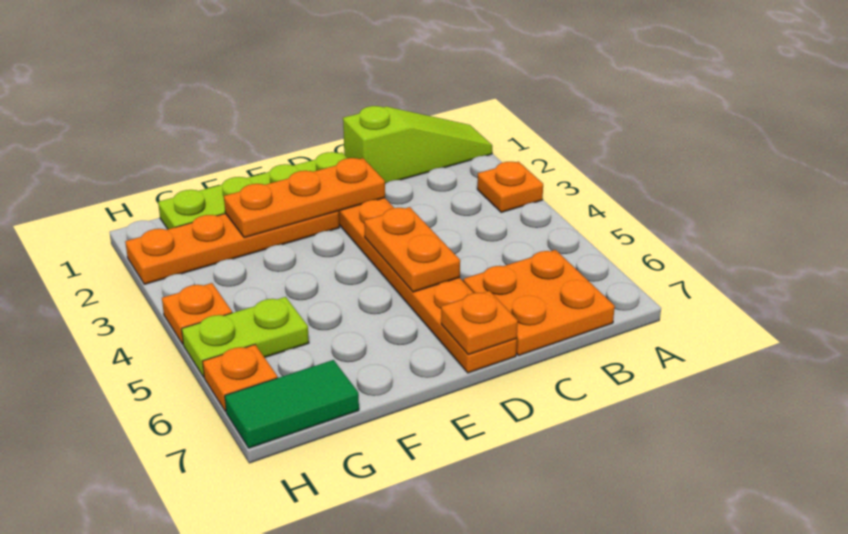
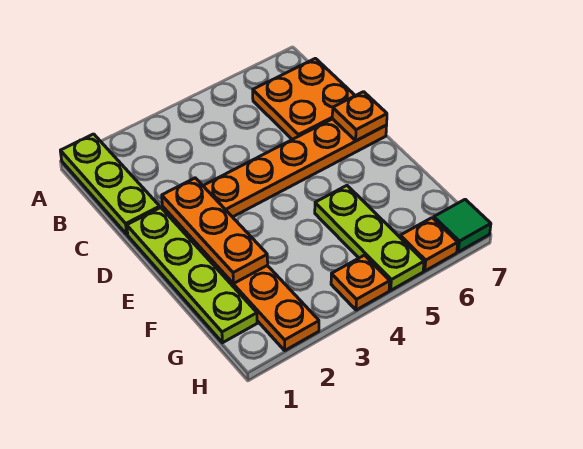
lime slope A1:C1 level 1 top C -> lime plate A1:C1 level 1
orange plate A3 level 1 -> none
orange plate D4:D5 level 2 -> none
lime plate G5:H5 level 1 -> lime plate F5:H5 level 1
green tile G7:H7 level 1 -> green tile H7 level 1

